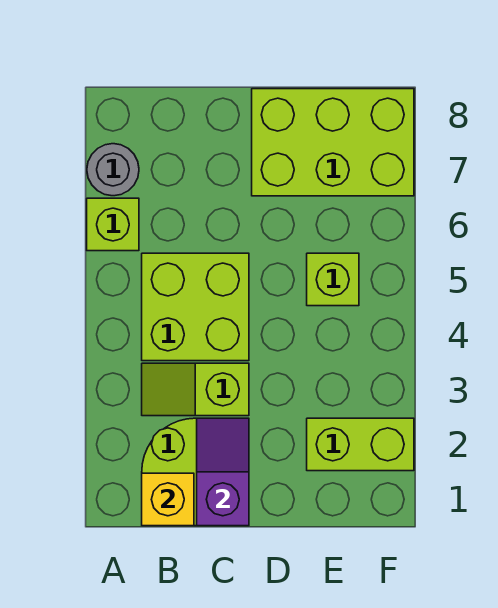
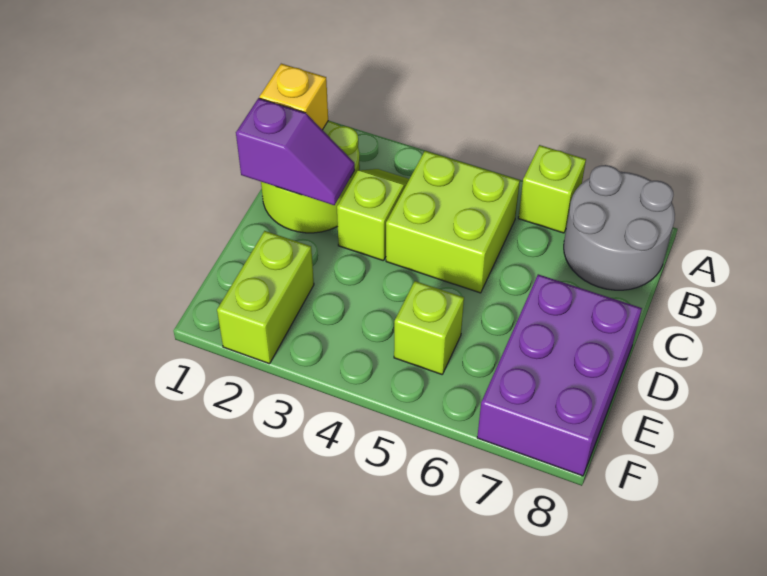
grey round brick A7 level 1 -> grey round brick A7:B8 level 1
lime brick D7:F8 level 1 -> purple brick D7:F8 level 1

